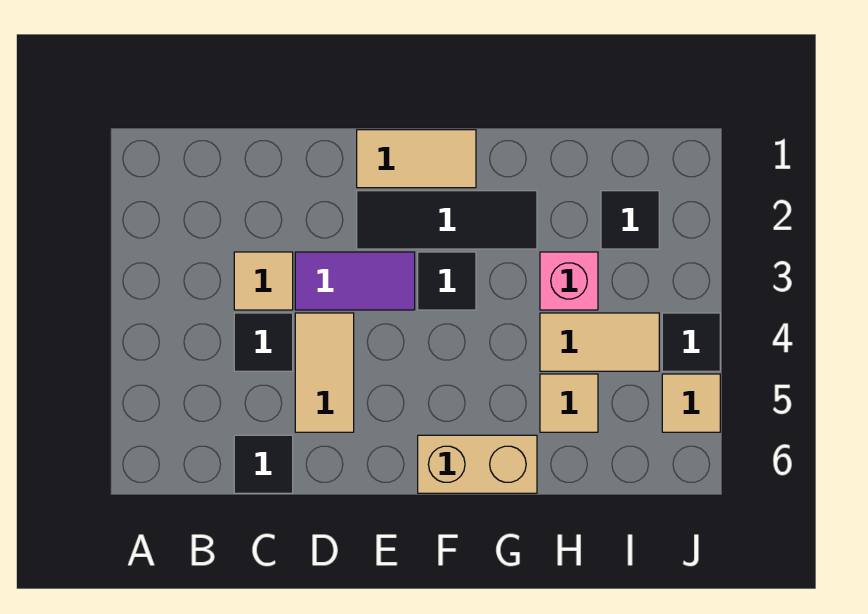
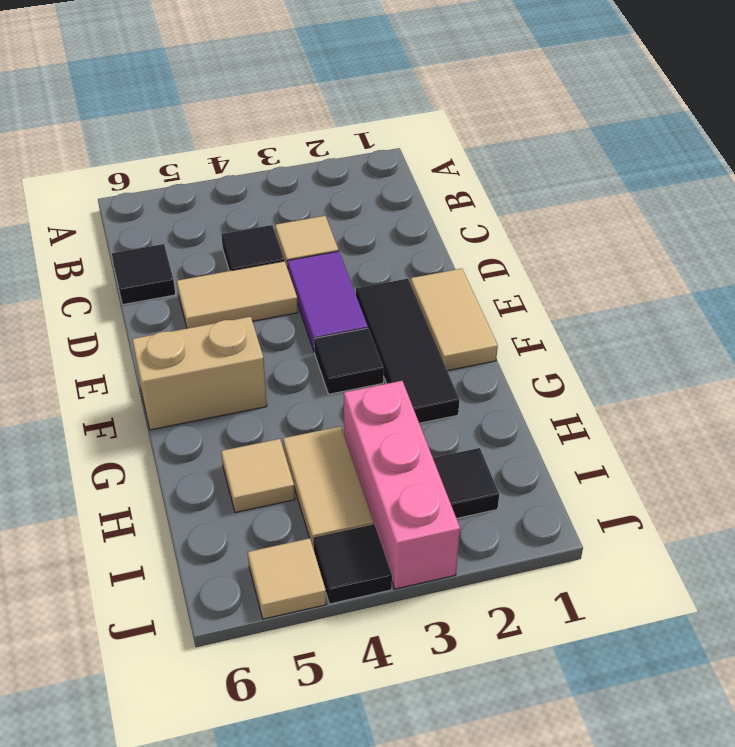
tan brick F6:G6 level 1 -> tan brick F5:F6 level 1
pink brick H3 level 1 -> pink brick H3:J3 level 1

